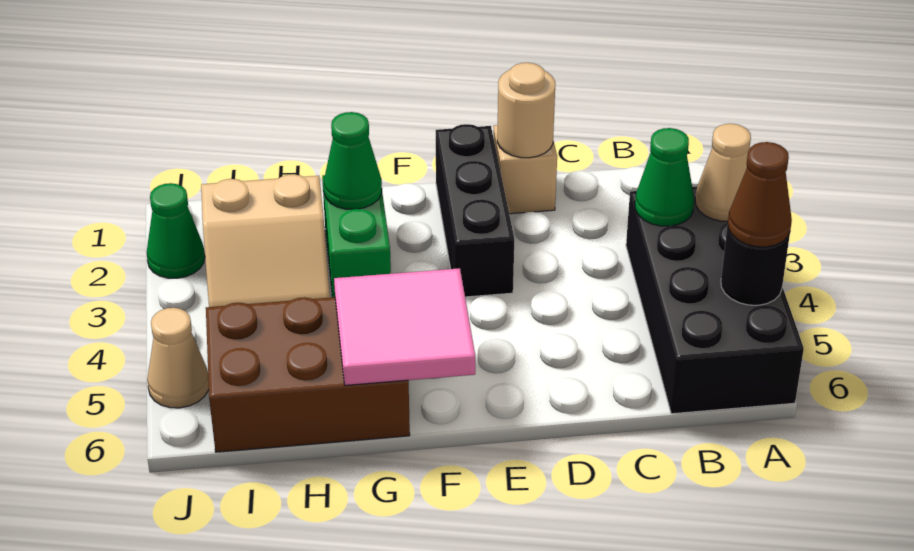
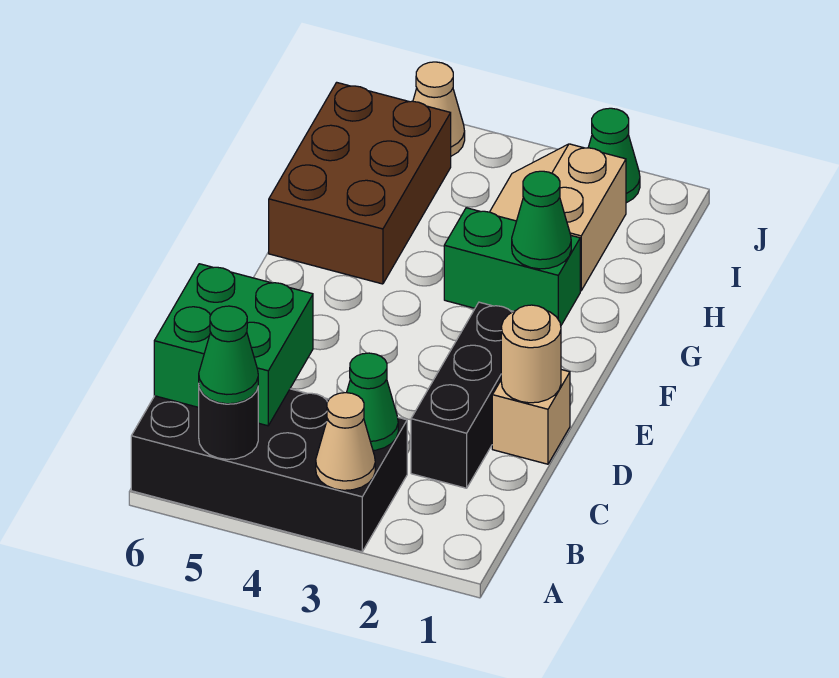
brown cone A5 level 3 -> green cone A5 level 3
none -> green brick B5:C6 level 2
black brick E1:E3 level 1 -> black brick C2:E2 level 1
pink tile F5:G6 level 2 -> none

